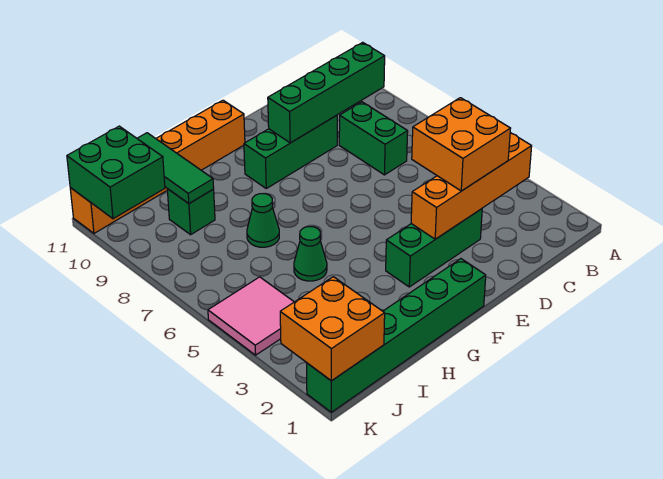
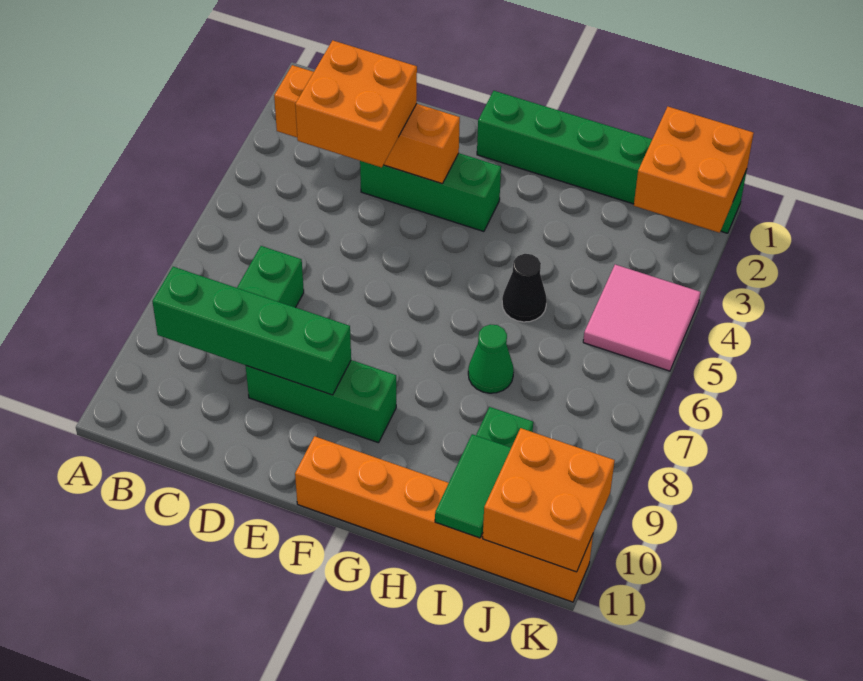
green cone H5 level 1 -> black cone H5 level 1
green tile I9:I11 level 2 -> green tile I10:I11 level 2
green brick J10:K11 level 2 -> orange brick J10:K11 level 2

